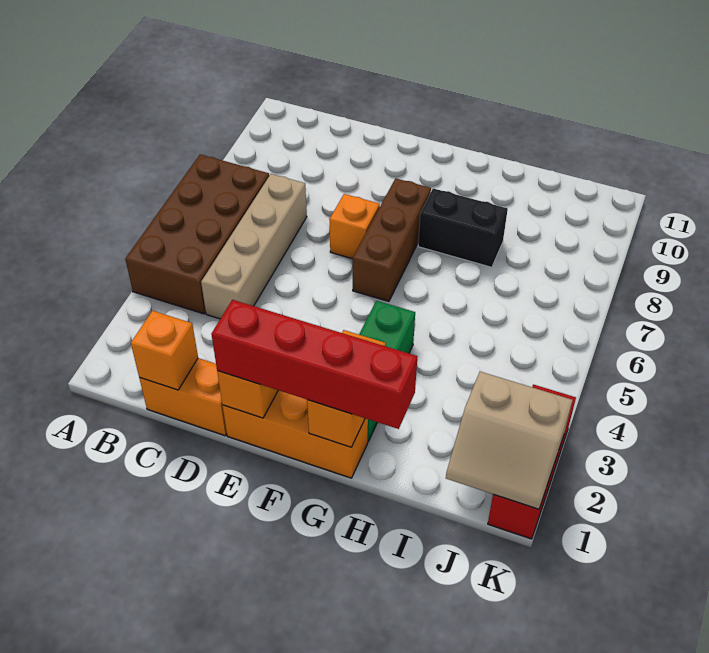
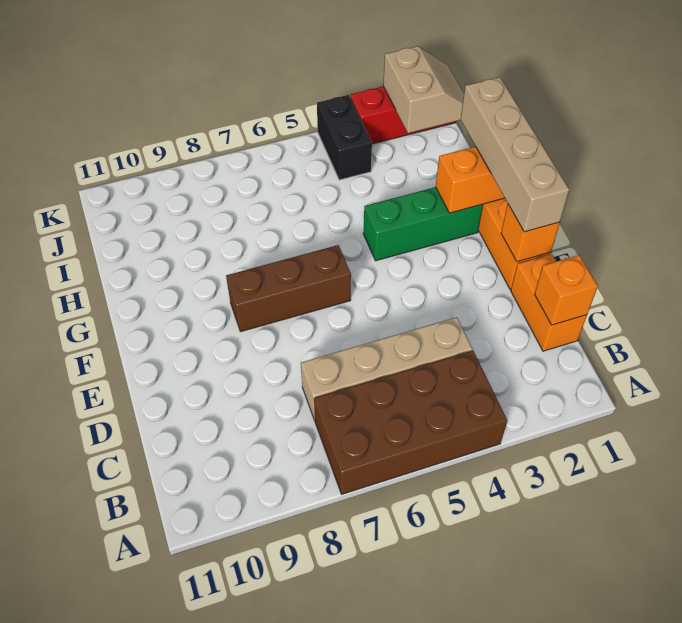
red brick E1:H1 level 3 -> tan brick E1:H1 level 3
orange brick E7 level 1 -> none
black brick G8:H8 level 1 -> black brick J4:K4 level 1

